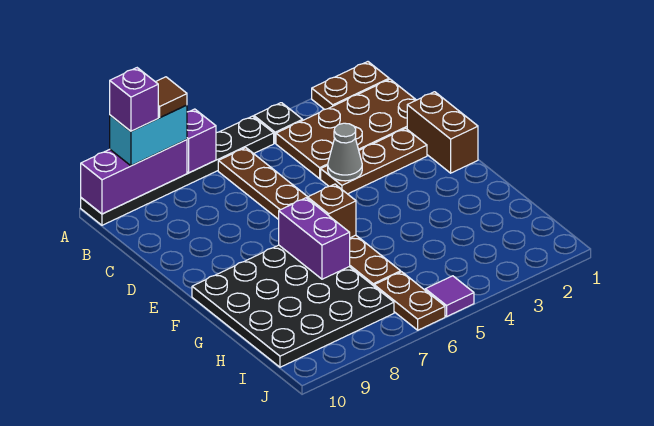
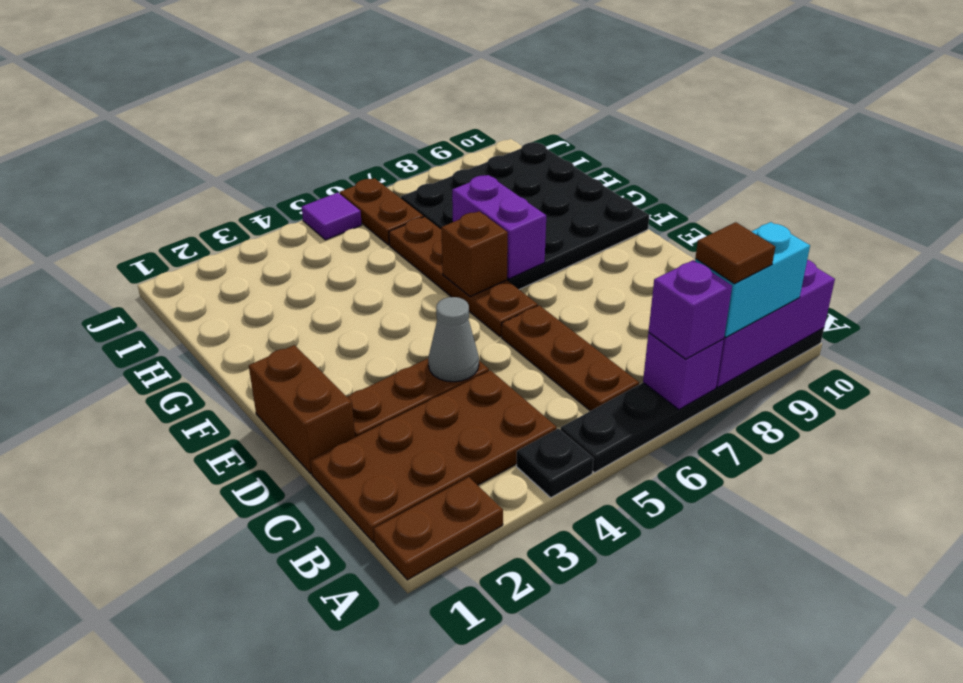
purple brick A9 level 4 -> purple brick A7 level 3

